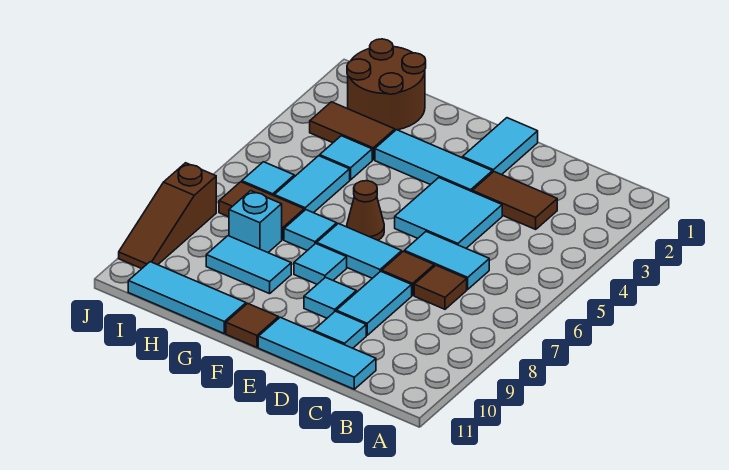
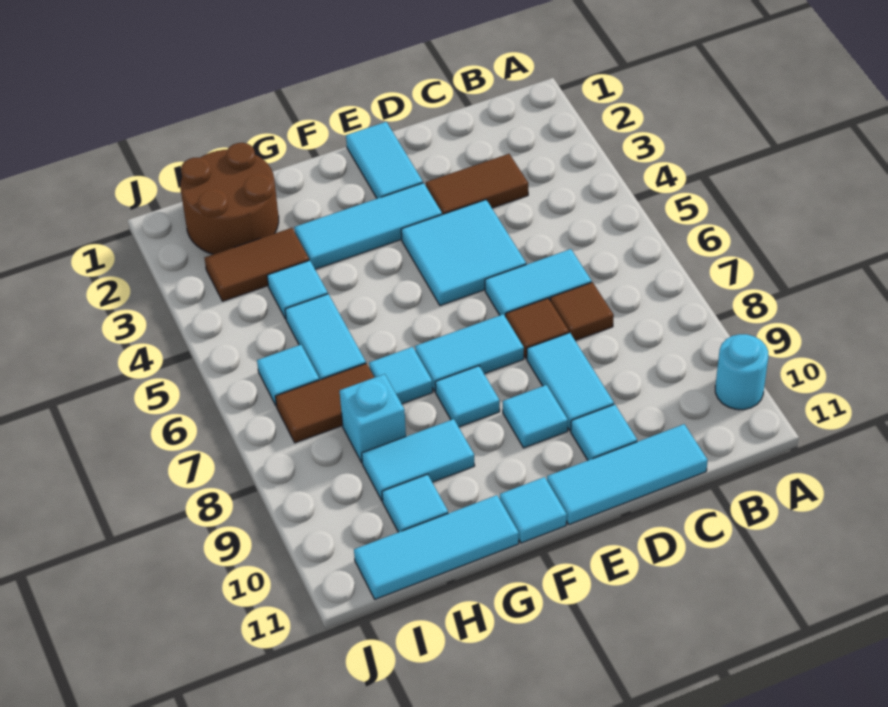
none -> cyan round brick A10 level 1
brown cone F6 level 1 -> none
brown tile F11 level 1 -> cyan tile F11 level 1
none -> cyan tile H10 level 1
brown slope J8:J10 level 1 top 8 -> none

